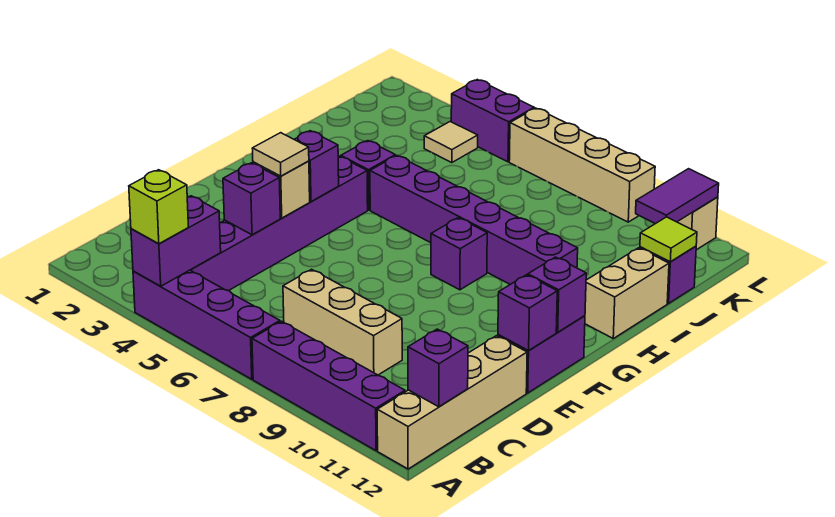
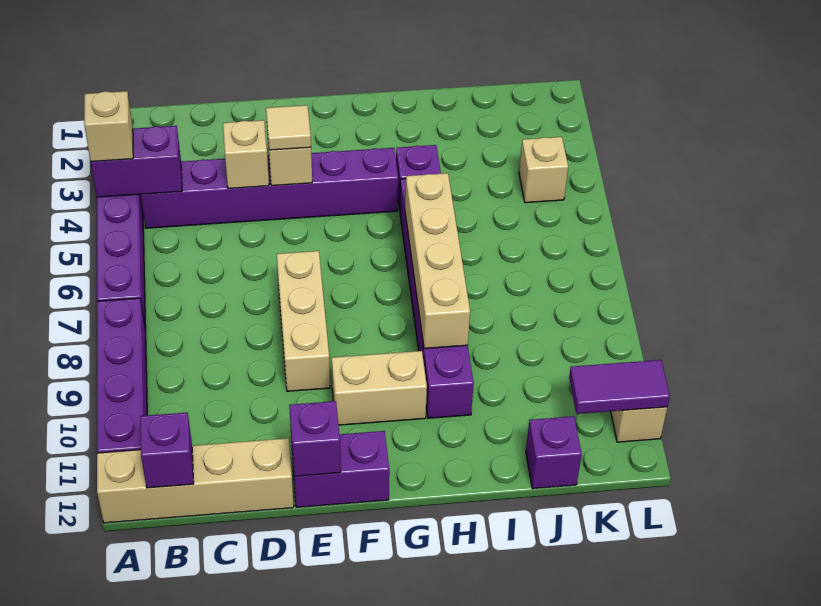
lime brick A4 level 3 -> tan brick A4 level 3
tan brick C7:C9 level 1 -> tan brick E7:E9 level 1
purple brick D4 level 2 -> tan brick D4 level 2
purple brick F4 level 2 -> none
purple brick F12 level 2 -> none
purple brick G8 level 1 -> none
tan brick H12:I12 level 1 -> tan brick F10:G10 level 1
lime tile J12 level 2 -> none
tan tile K4 level 1 -> tan brick K4 level 1
purple brick L4:L5 level 1 -> none
tan brick L6:L9 level 1 -> tan brick H6:H9 level 2

